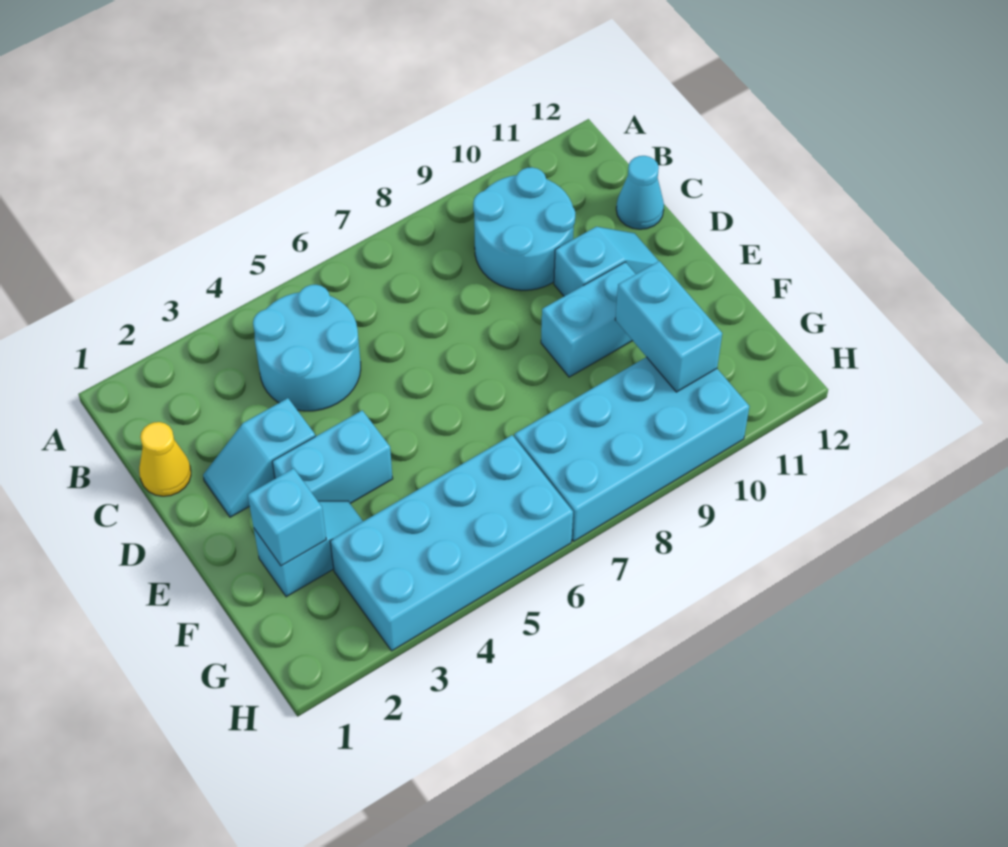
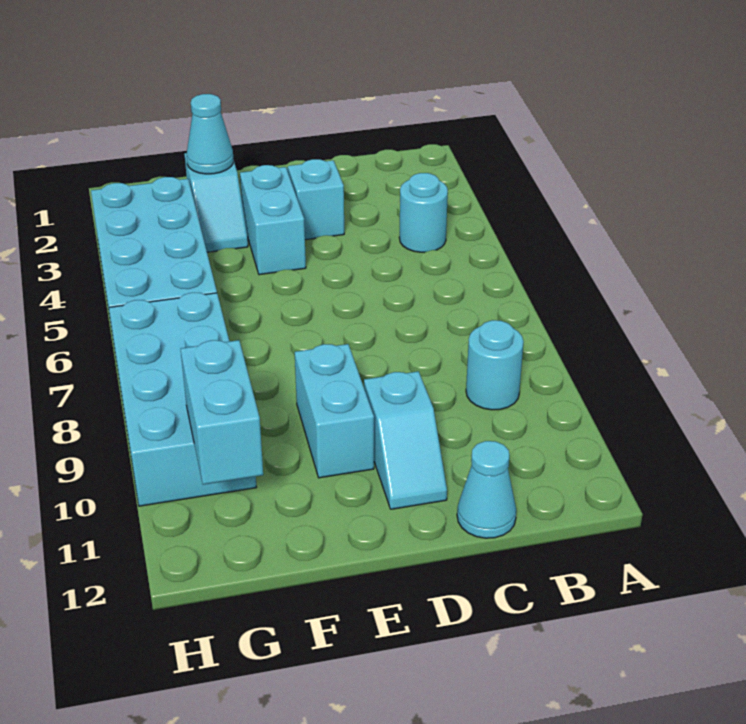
cyan round brick B4:C5 level 1 -> cyan round brick B4 level 1
cyan round brick B9:C10 level 1 -> cyan round brick B9 level 1
yellow cone C1 level 1 -> none
cyan brick F2 level 2 -> cyan cone F2 level 2
cyan brick F10:G10 level 2 -> cyan brick G10:G11 level 2

